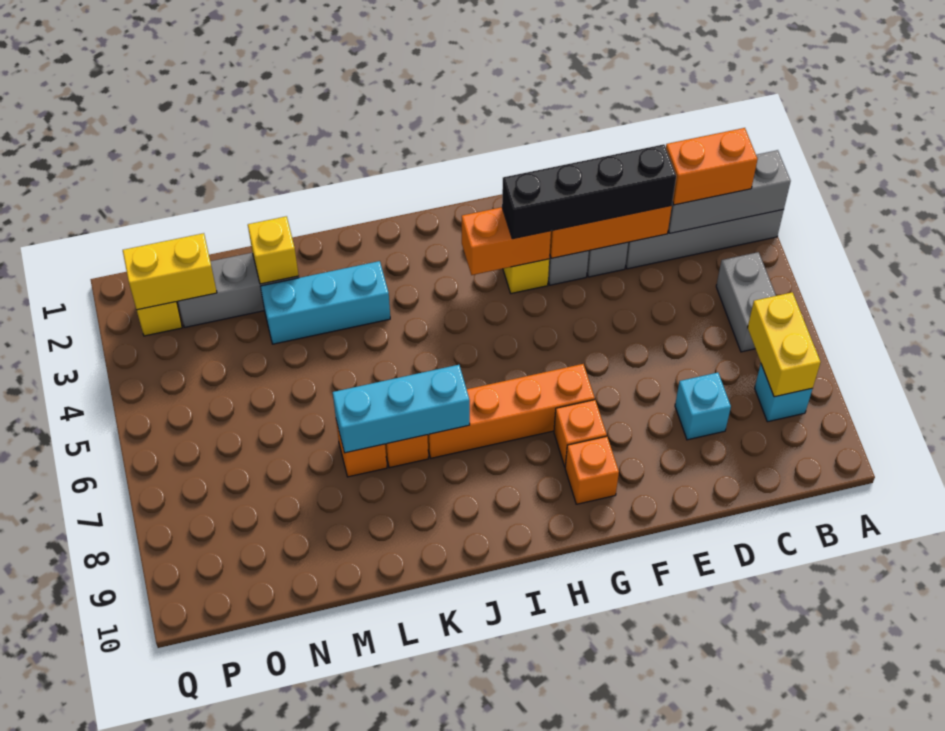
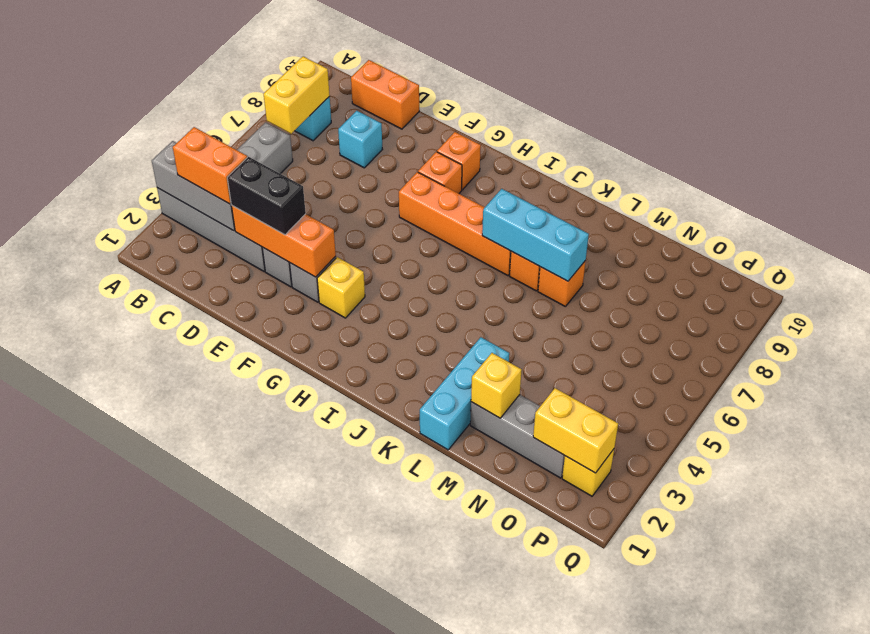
black brick D3:G3 level 3 -> black brick D3:E3 level 3
orange brick G3:H3 level 2 -> orange brick C10:D10 level 1
cyan brick K3:M3 level 1 -> cyan brick L1:L3 level 1

